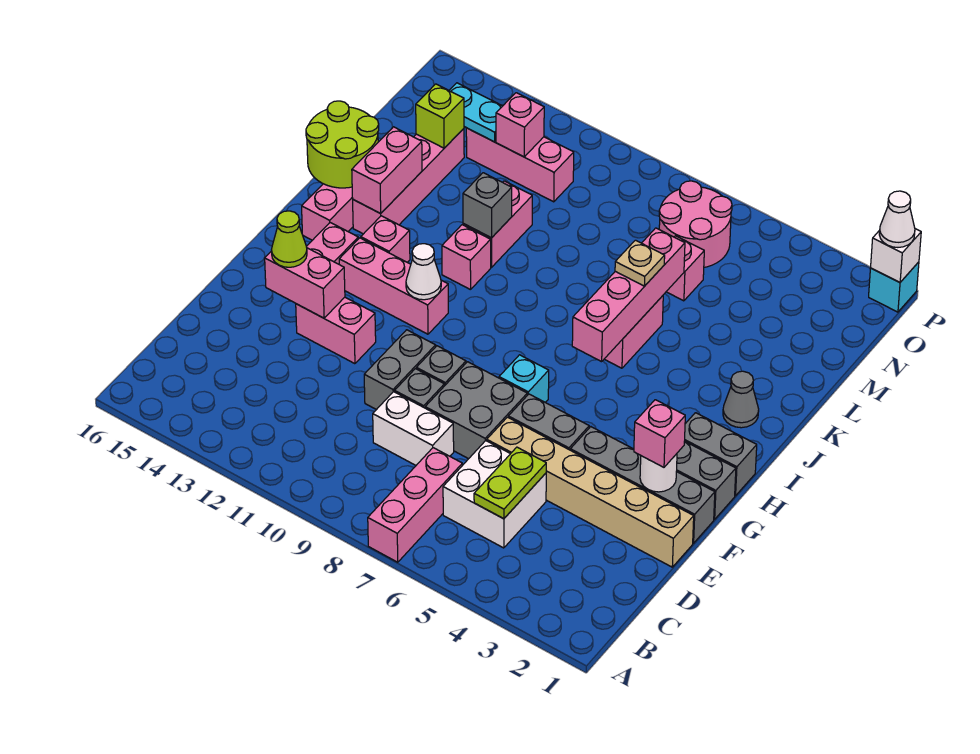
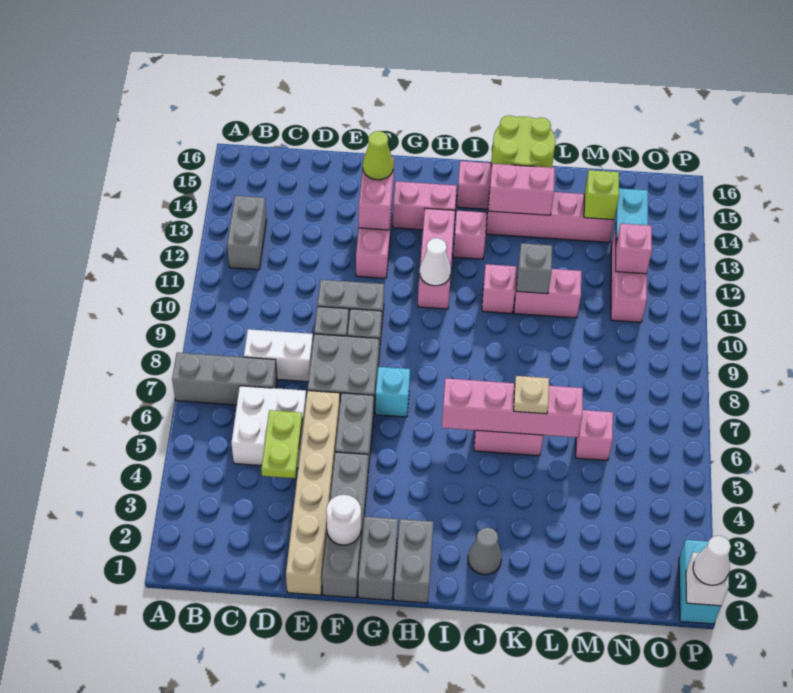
pink brick A7:C7 level 1 -> grey brick A7:C7 level 1
none -> grey brick B12:B13 level 1
lime plate C5:D5 level 2 -> lime plate D4:D5 level 2
white brick D8:D9 level 1 -> white brick C8:D8 level 1
pink brick F2 level 3 -> none
pink round brick N6:O7 level 1 -> none
cyan brick P1 level 1 -> cyan brick P1:P2 level 1

